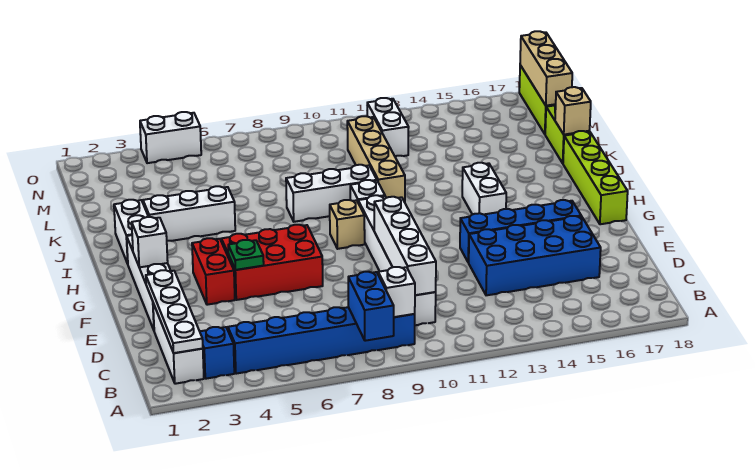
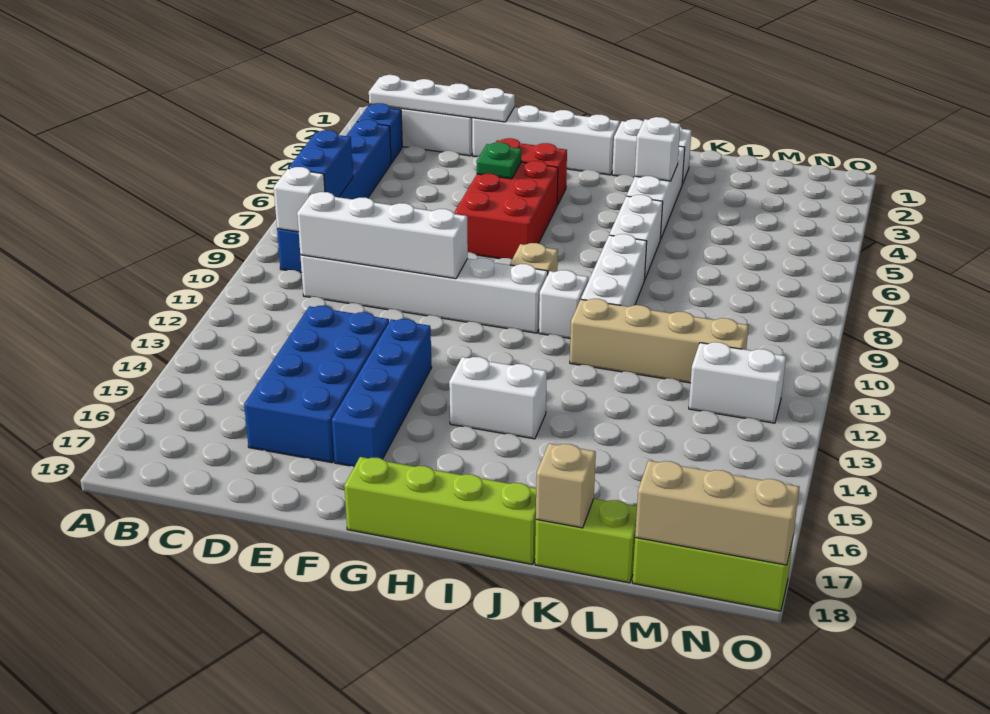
blue brick A8:B8 level 2 -> blue brick B7:B8 level 2
white brick G2 level 2 -> white brick J4 level 2
white brick O4:O5 level 1 -> white brick J6:J7 level 1

